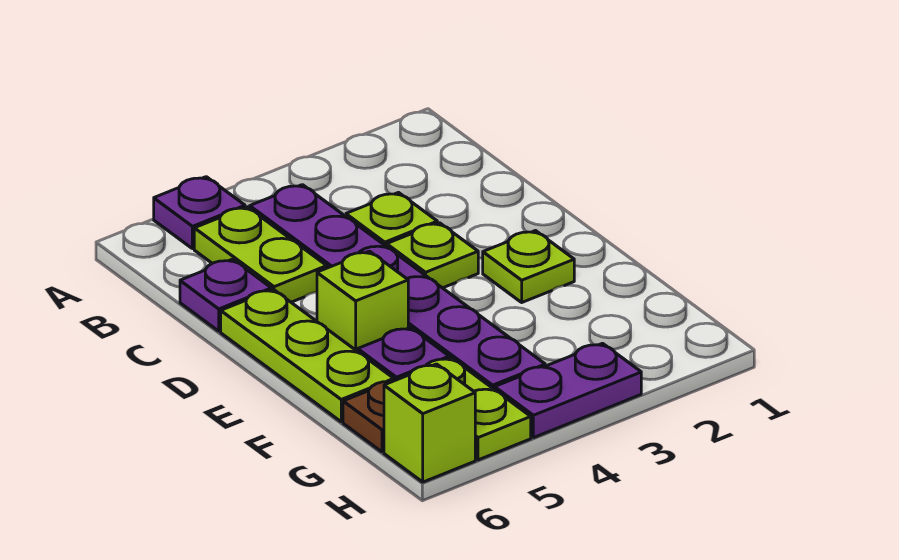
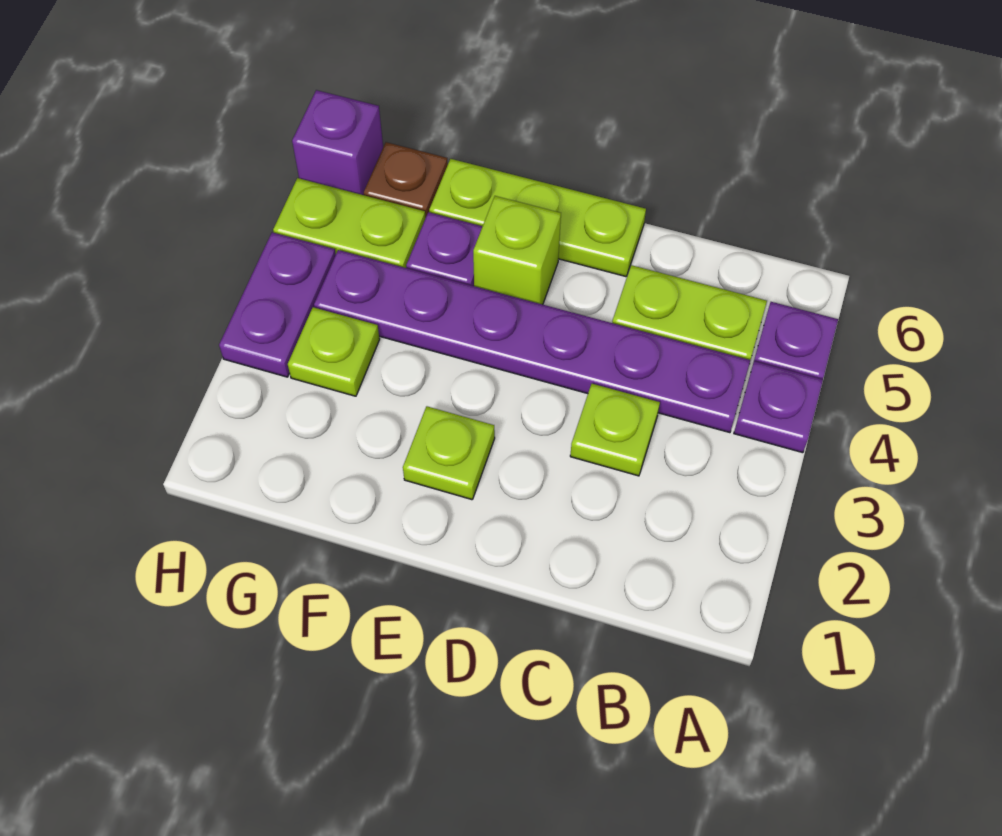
purple plate C6 level 1 -> purple plate A4 level 1
lime plate D3 level 1 -> lime plate G3 level 1
lime brick H6 level 1 -> purple brick H6 level 1

